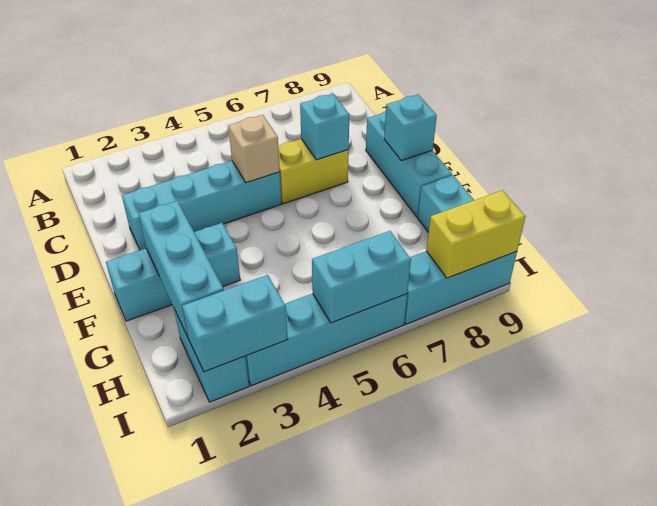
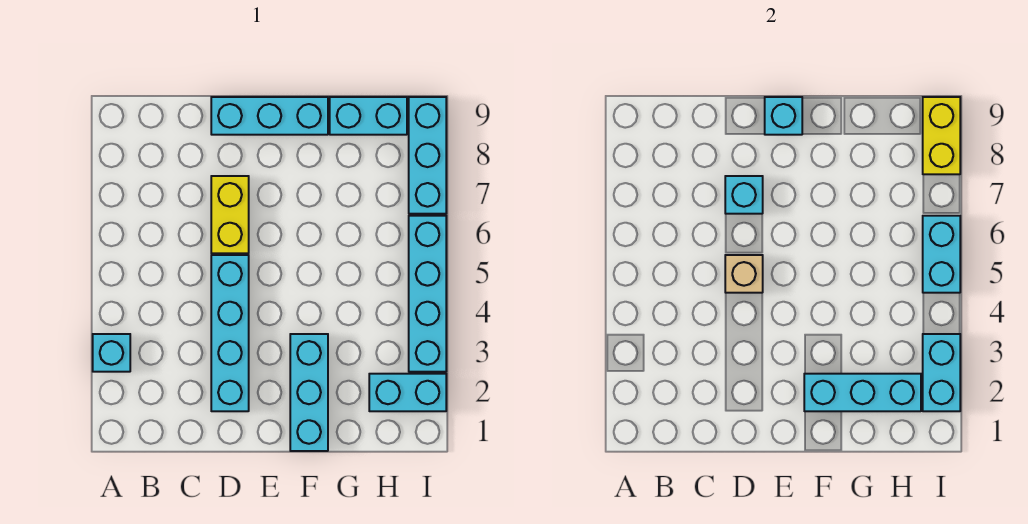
none -> cyan brick A3 level 1

